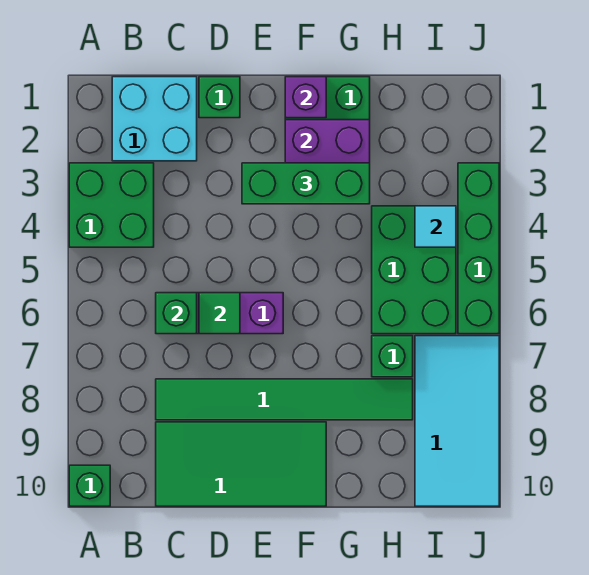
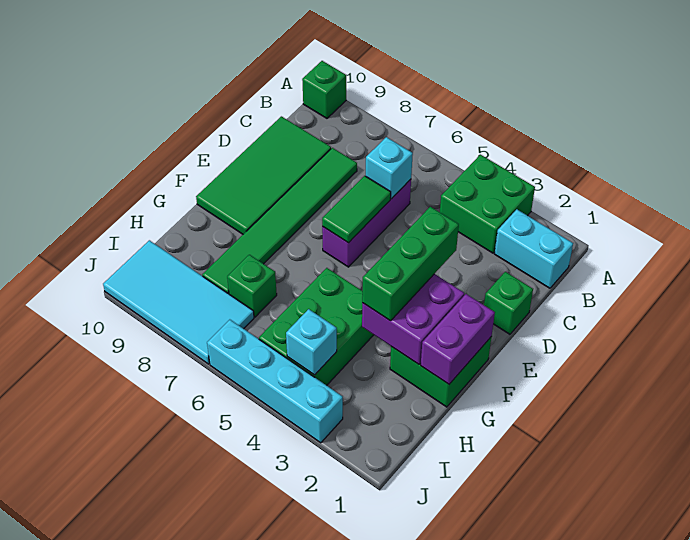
cyan brick B1:C2 level 1 -> cyan brick B1:B2 level 1
green brick C6 level 2 -> cyan brick C6 level 2
green tile D6 level 2 -> green tile D6:E6 level 2
purple brick F1 level 2 -> purple brick F1:G1 level 2
green brick H4:I6 level 1 -> green brick G4:I5 level 1
cyan tile I4 level 2 -> cyan brick I4 level 2
green brick J3:J6 level 1 -> cyan brick J3:J6 level 1

